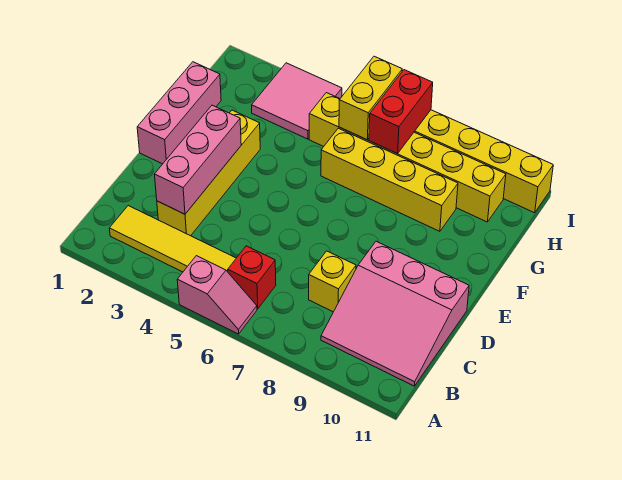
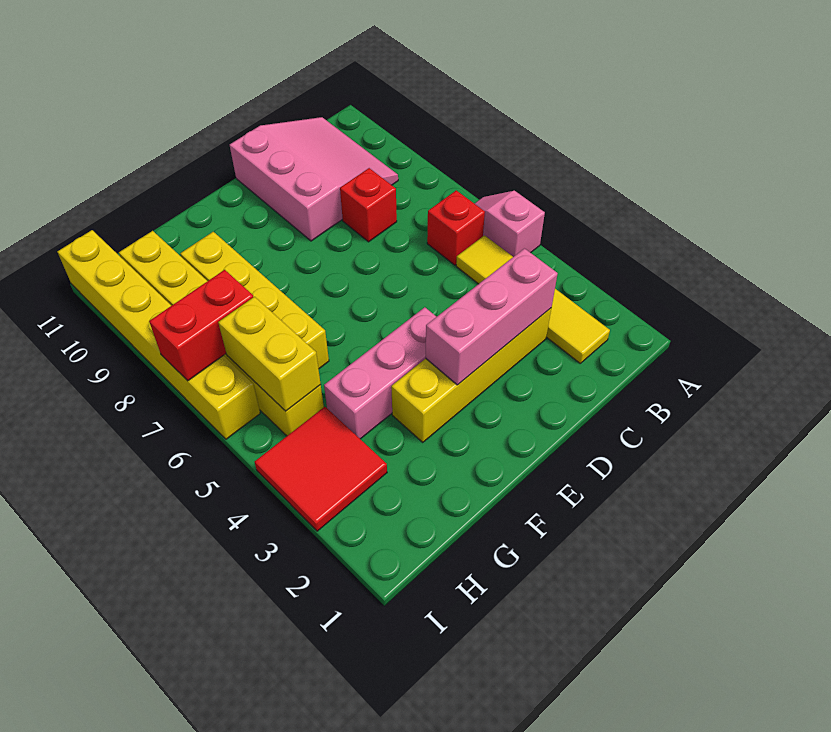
yellow brick C8 level 1 -> red brick C8 level 1
pink brick E1:G1 level 1 -> pink brick E4:G4 level 1
pink tile H3:I4 level 1 -> red tile H3:I4 level 1
yellow brick H6:I6 level 2 -> yellow brick H5:H6 level 2

